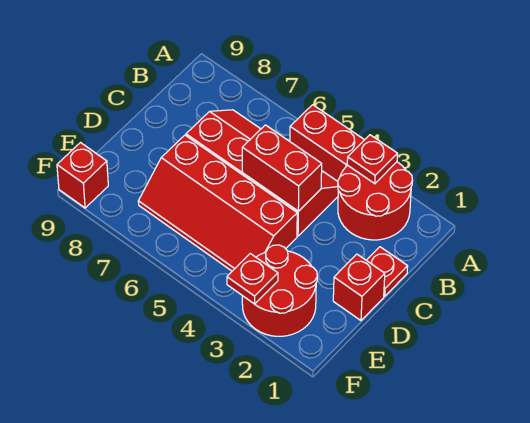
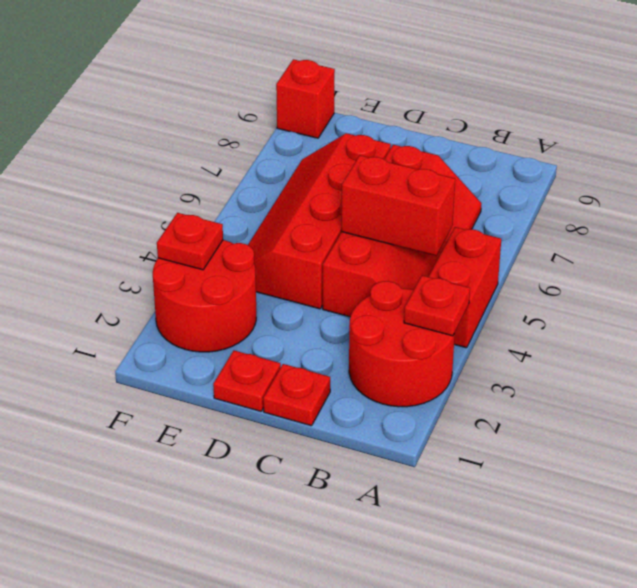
red brick C4:C5 level 2 -> red brick B5:C5 level 2
red brick D1 level 1 -> red plate D1 level 1

